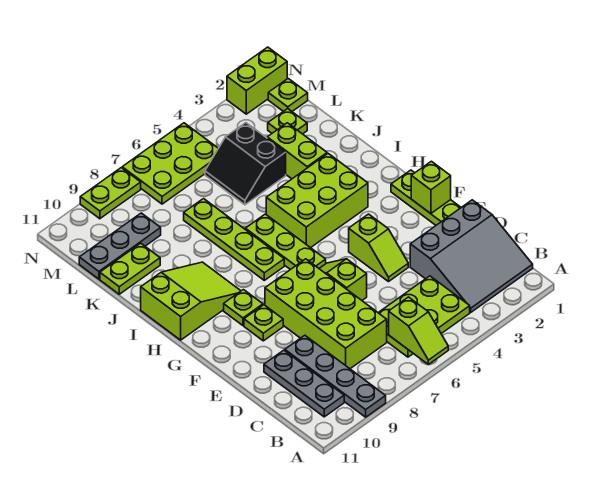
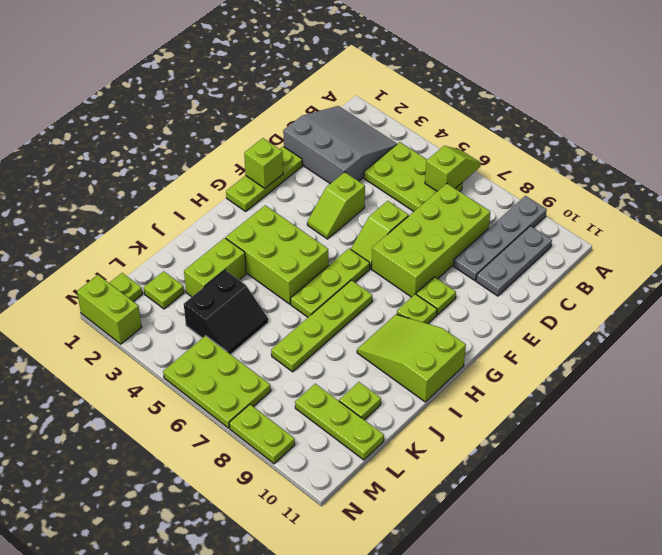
lime slope E4:F4 level 1 top F -> lime slope E4:F4 level 1 top E
lime plate K10:K11 level 1 -> lime plate K10 level 1
grey plate L9:L11 level 1 -> lime plate L9:L11 level 1

